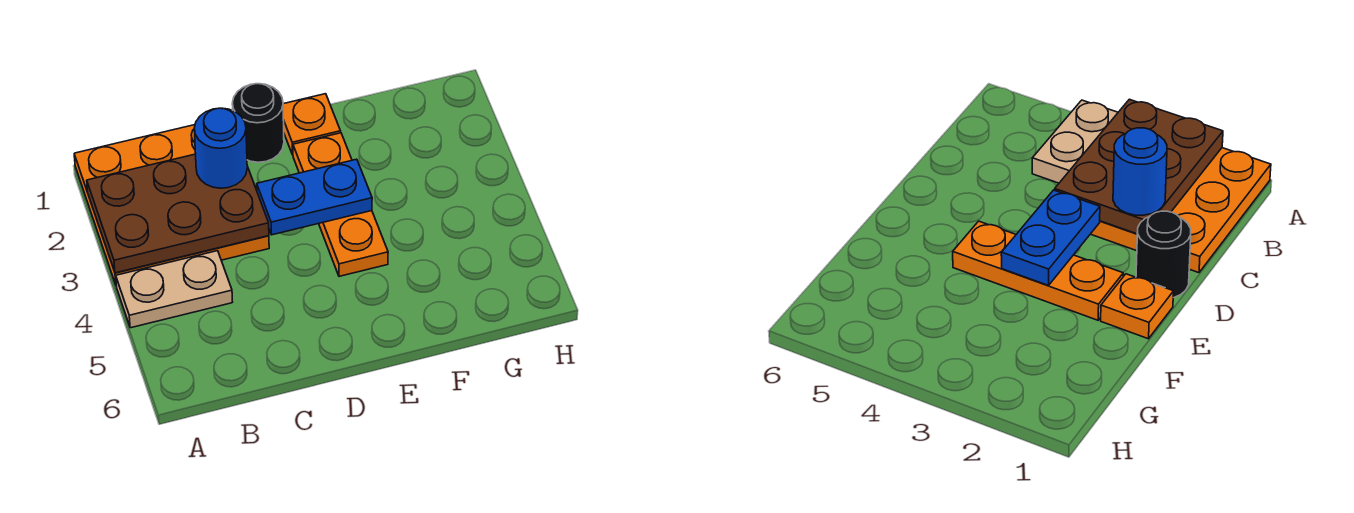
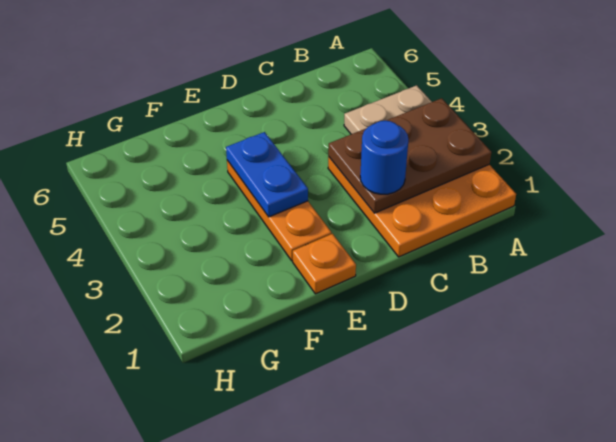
black round brick D1 level 1 -> none
blue plate D3:E3 level 2 -> blue plate E3:E4 level 2

